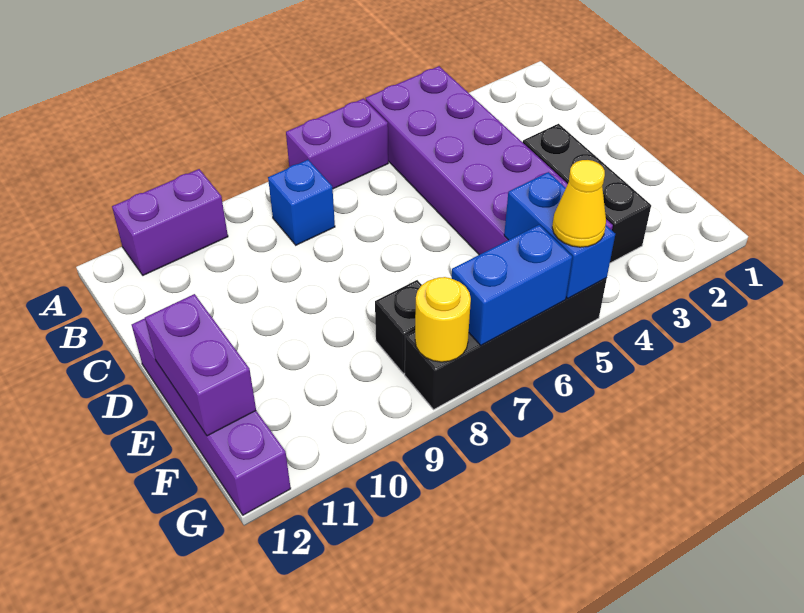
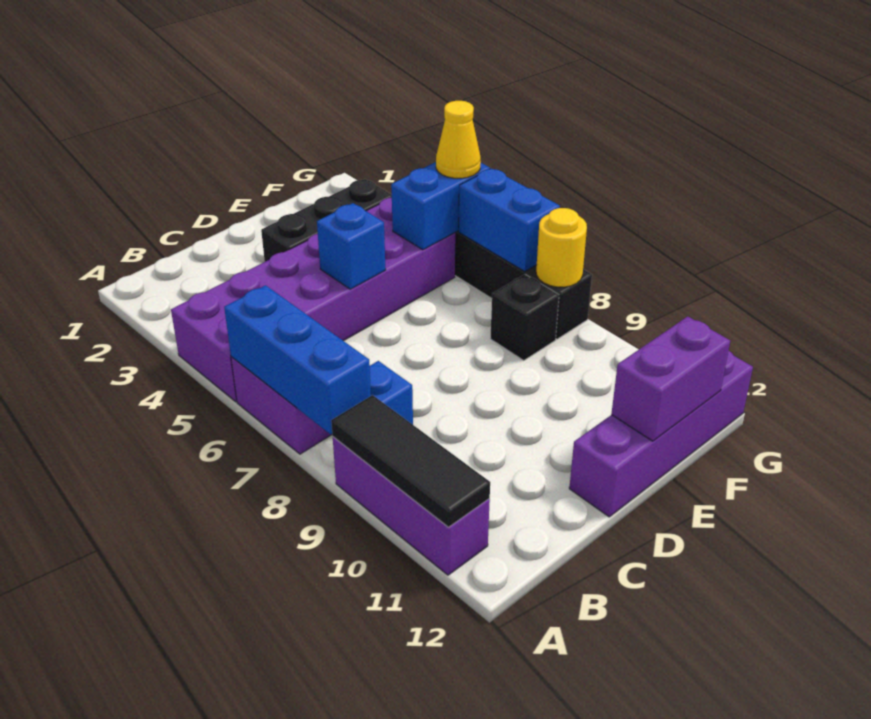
none -> blue brick A6:A8 level 2
none -> black tile A9:A11 level 2
purple brick A10:A11 level 1 -> purple brick A9:A11 level 1
none -> blue brick D5 level 2

